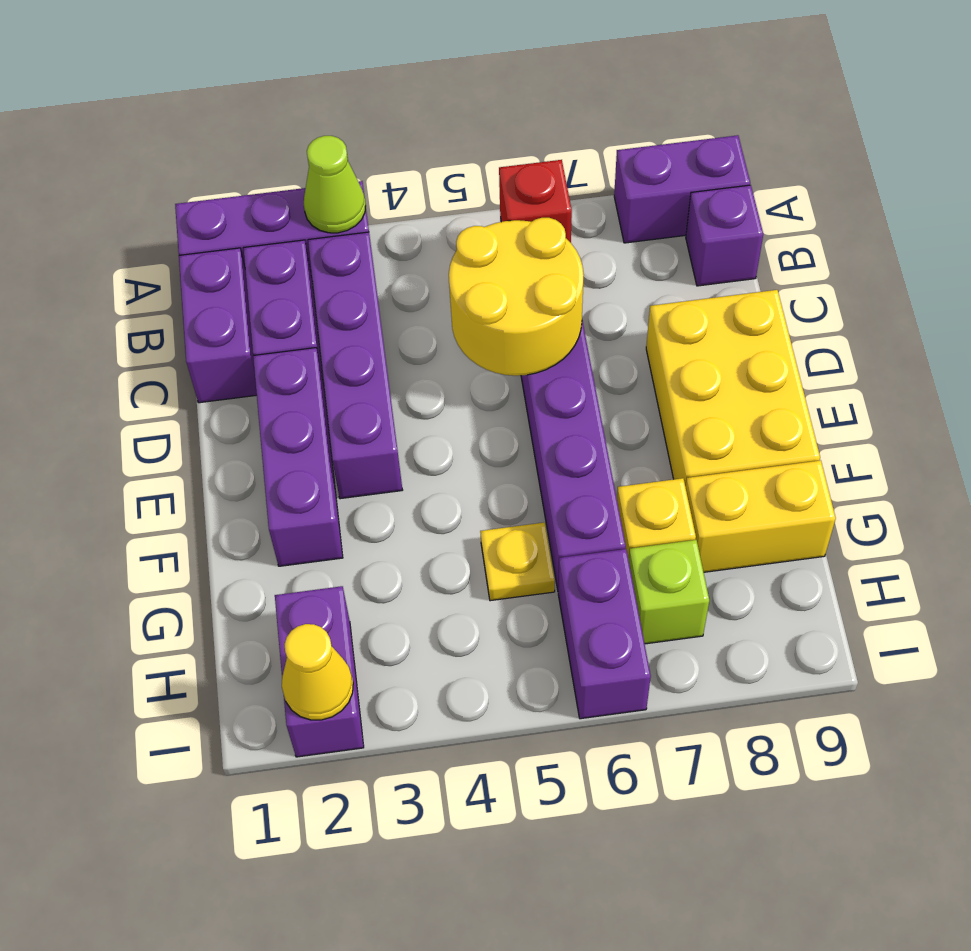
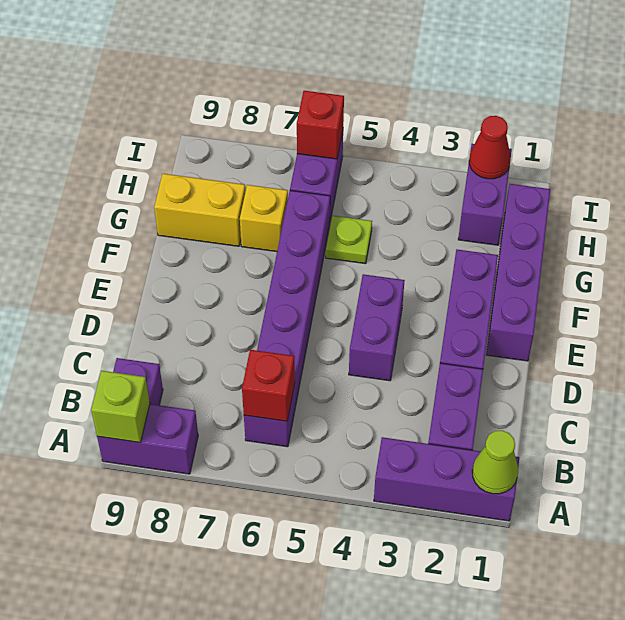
lime cone A3 level 2 -> lime cone A1 level 2
purple brick B1:C1 level 1 -> purple brick D4:E4 level 1
purple brick B3:E3 level 1 -> purple brick E1:H1 level 1
yellow round brick C5:D6 level 2 -> none
yellow brick D8:F9 level 1 -> none
yellow plate G5 level 1 -> lime plate G5 level 1
lime brick H7 level 1 -> lime brick A9 level 2
yellow cone I2 level 2 -> red cone I2 level 2
none -> red brick I6 level 2

